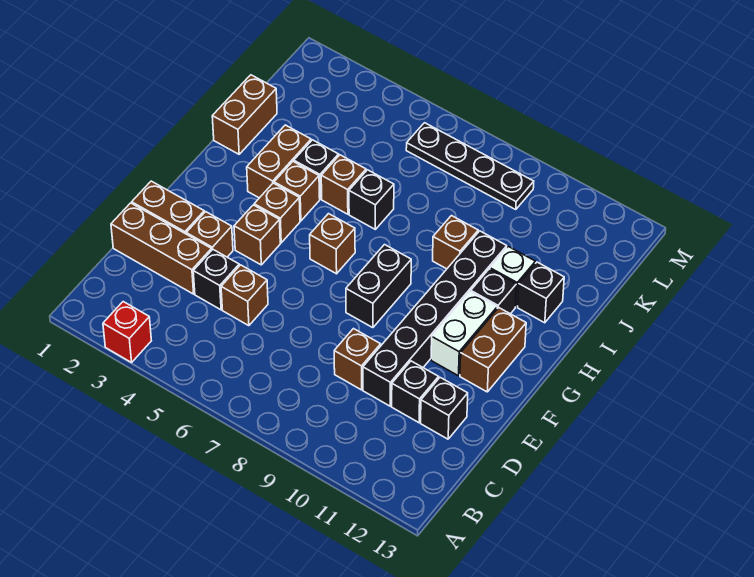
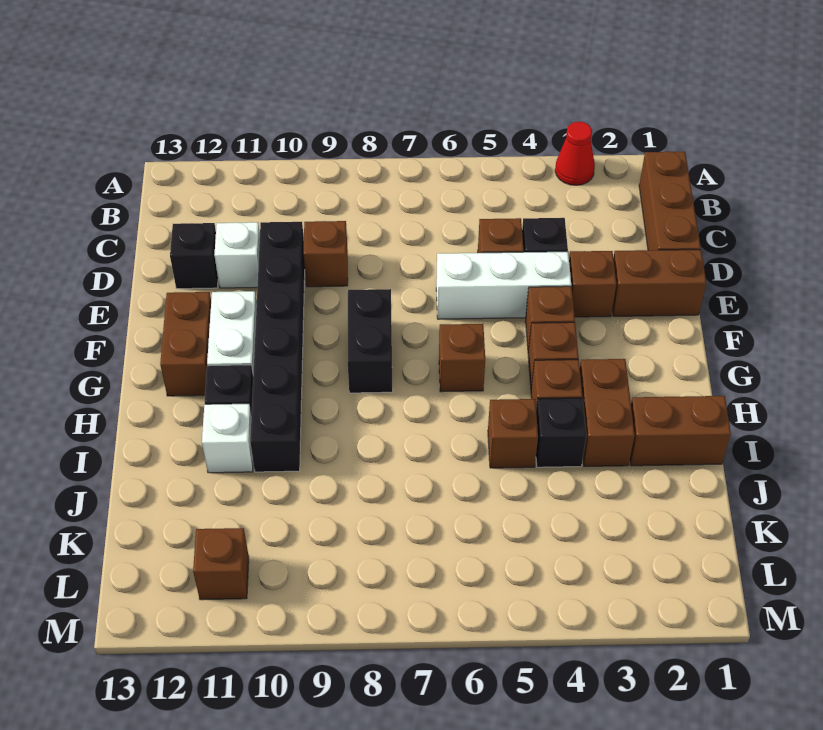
red brick A3 level 1 -> red cone A3 level 1
brown brick D1:D3 level 1 -> brown brick B1:D1 level 1
black brick D11 level 1 -> white brick D11 level 1
none -> white brick E4:E6 level 1
brown brick I1:J1 level 1 -> brown brick I1:I2 level 1
black brick I6 level 1 -> none
brown brick I9 level 1 -> brown brick L11 level 1
black brick I12 level 1 -> none
black plate L6:L9 level 1 -> none

